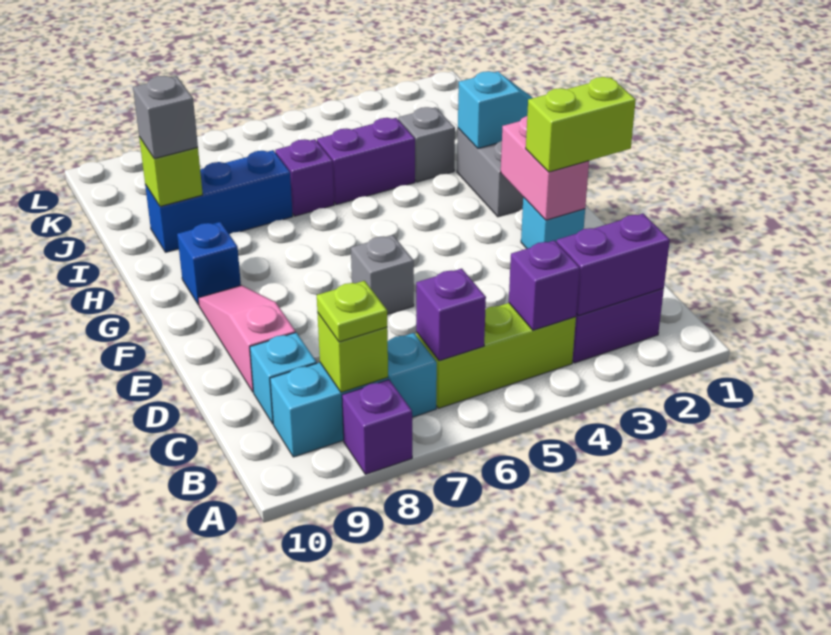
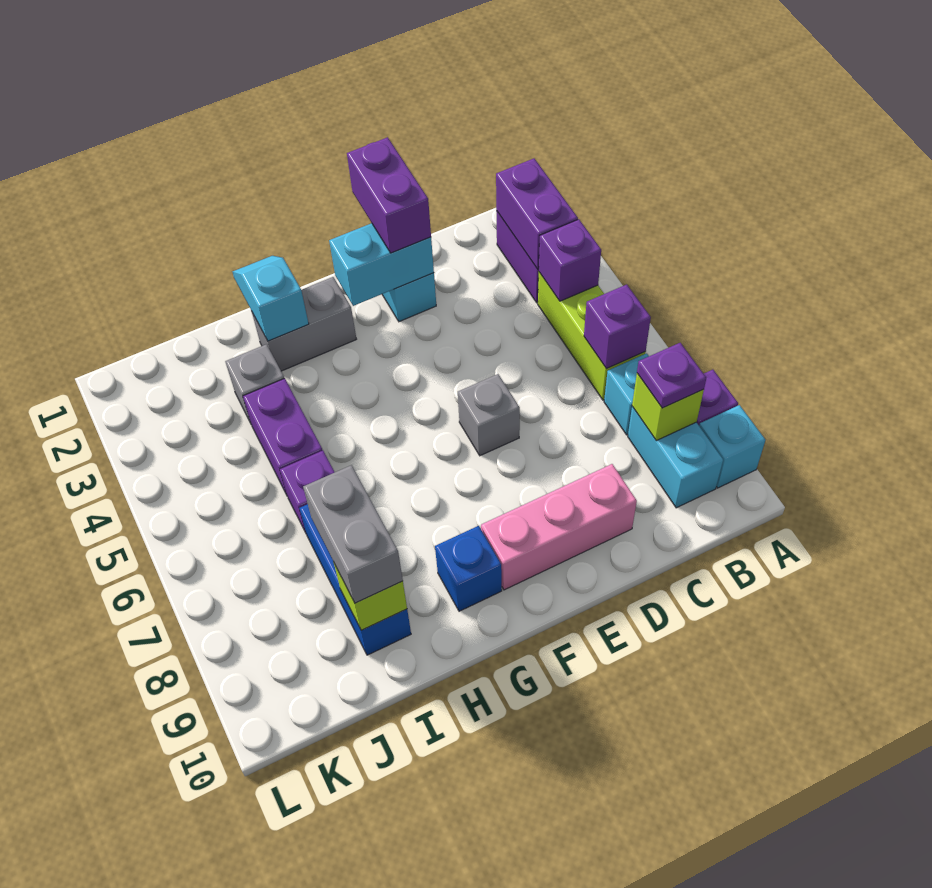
lime plate B8 level 3 -> purple plate B8 level 3
cyan brick C9 level 1 -> cyan brick A9 level 1
pink slope D9:F9 level 1 top D -> pink brick D9:F9 level 1
lime brick E1:E2 level 3 -> purple brick E1:E2 level 3
pink brick E2:F2 level 2 -> cyan brick E2:F2 level 2
grey brick I9 level 3 -> grey brick I8:I9 level 3

